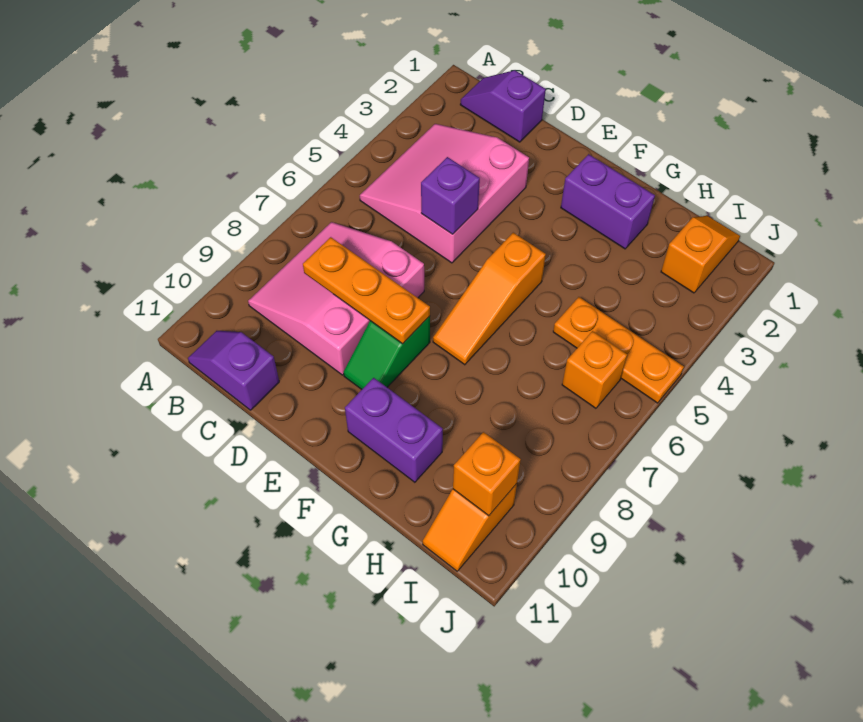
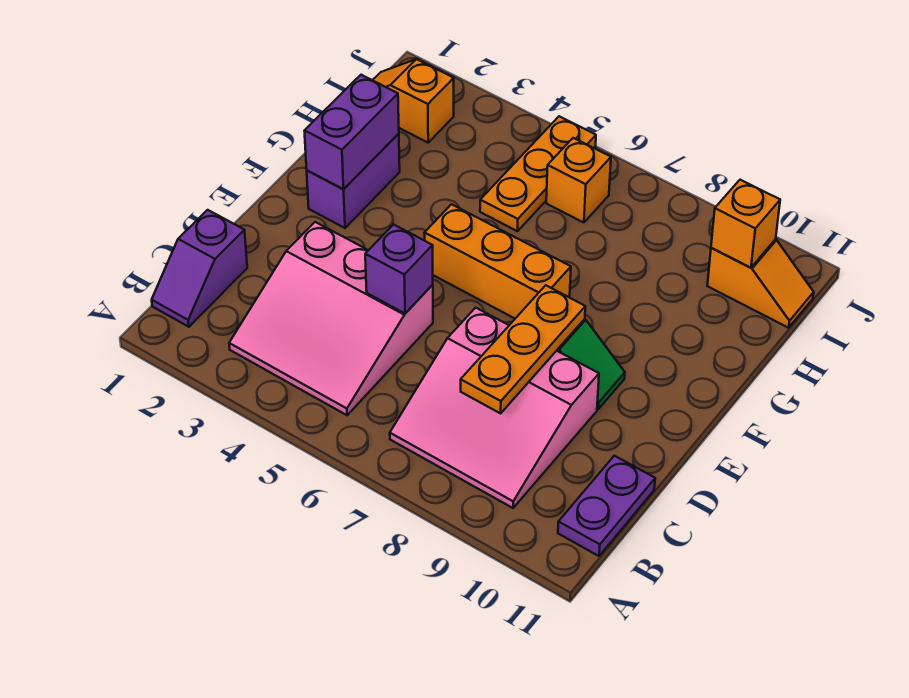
purple slope B11:C11 level 1 top C -> purple plate B11:C11 level 1
orange slope F5:F7 level 1 top 5 -> orange brick F5:F7 level 1
purple brick F10:G10 level 1 -> purple brick F2:G2 level 2

